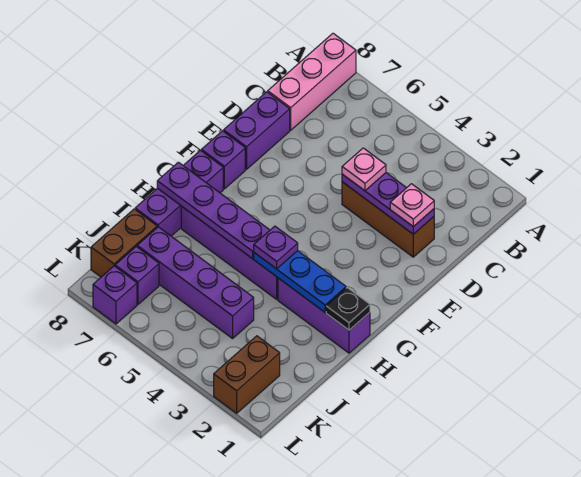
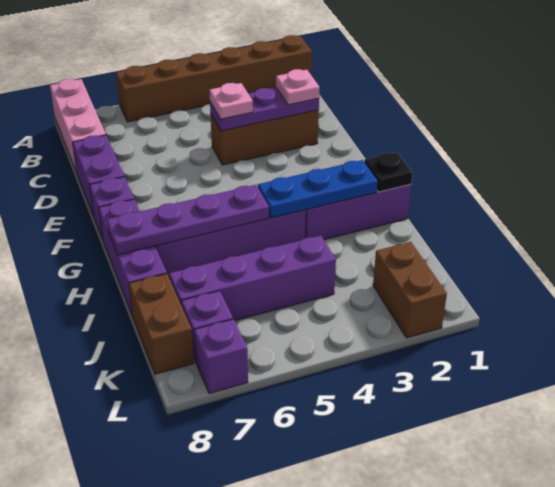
none -> brown brick A1:A6 level 1
purple plate H4 level 3 -> none

